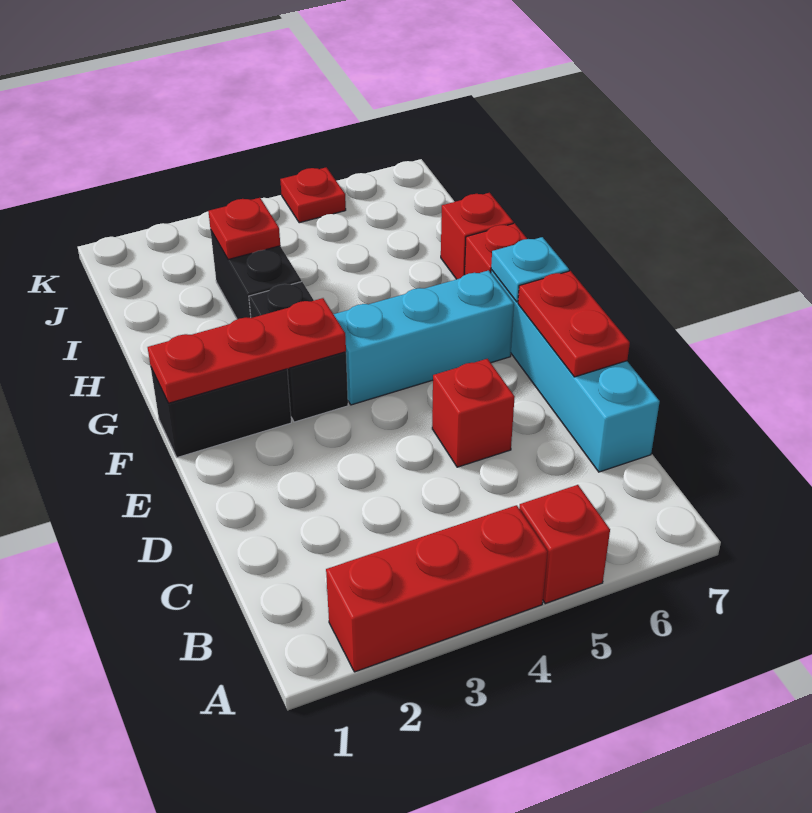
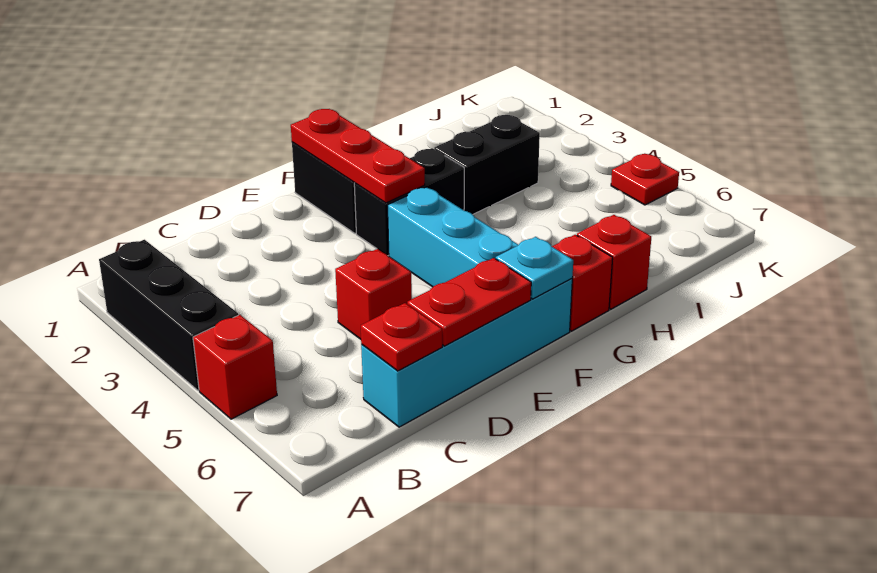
red brick A2:A4 level 1 -> black brick A2:A4 level 1
red plate I3 level 2 -> red plate C7 level 2

